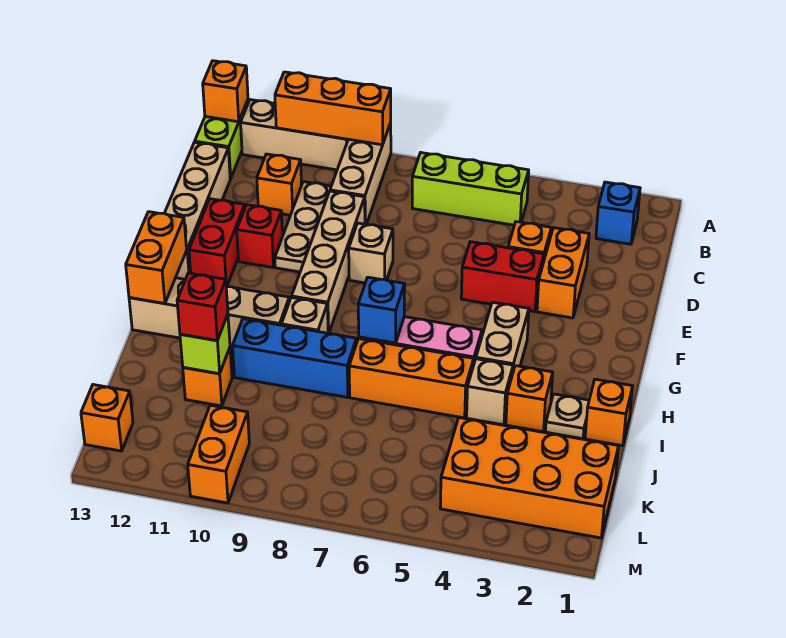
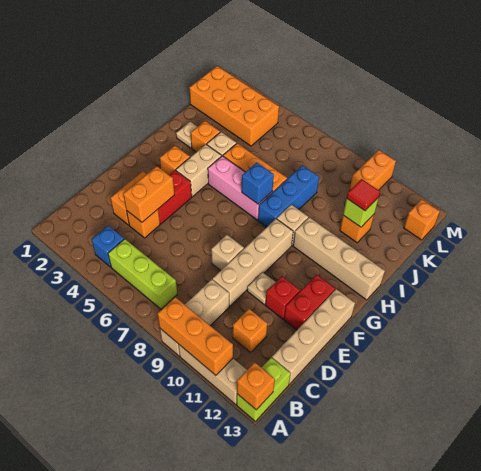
blue brick B2 level 1 -> blue brick B4 level 1
tan plate C10:E10 level 1 -> tan plate E10 level 1
red brick E4:E5 level 1 -> red brick E4:F4 level 1
orange brick G13:H13 level 2 -> orange brick D4:E4 level 2
orange brick I1 level 1 -> orange brick G3 level 1
blue brick I8:I10 level 1 -> blue brick H8:J8 level 1
red brick J11 level 3 -> red tile J11 level 3

